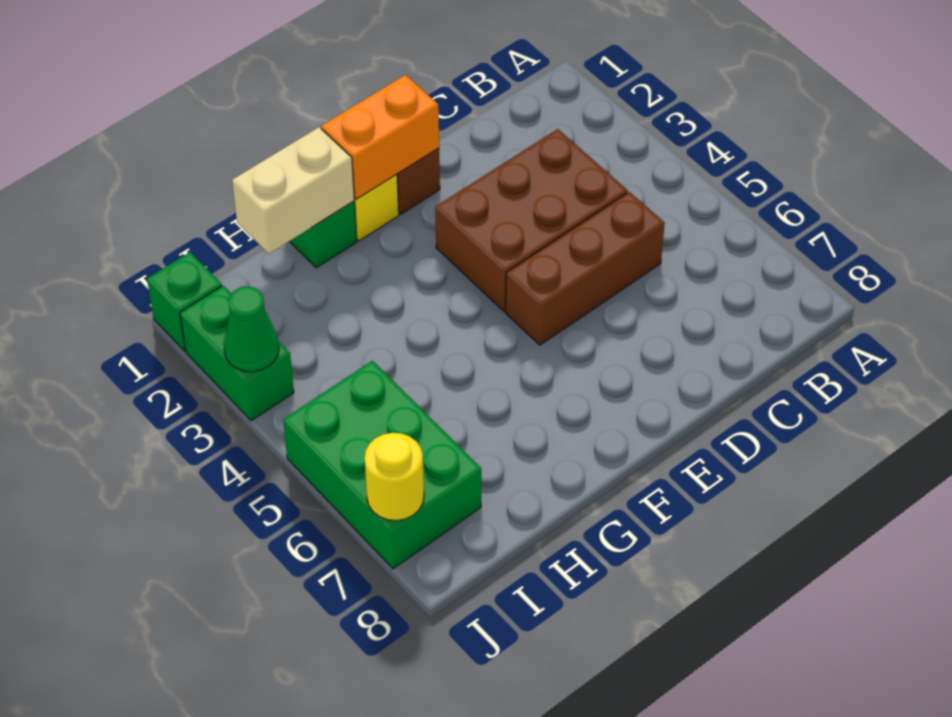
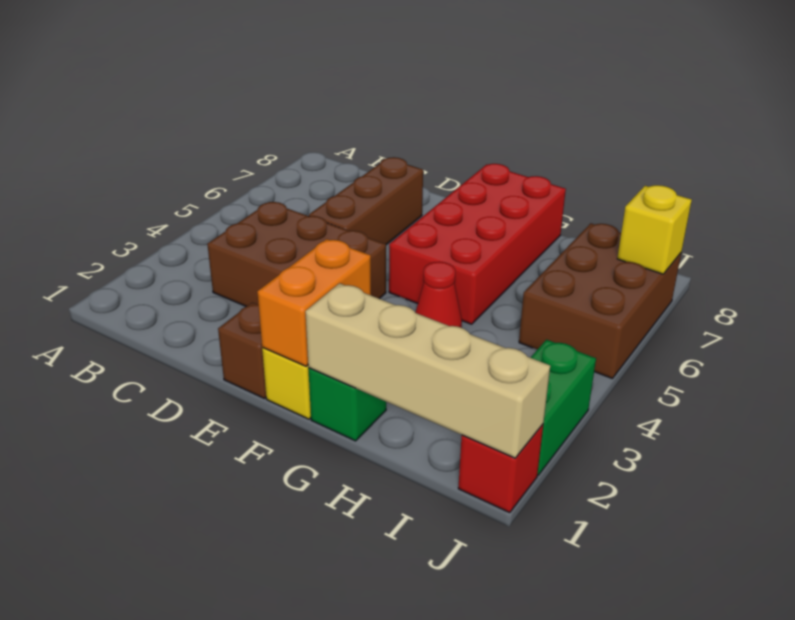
brown brick C5:E5 level 1 -> brown brick D5:D7 level 1
orange brick E1:F1 level 2 -> orange brick F1:F2 level 2
none -> red brick F5:G8 level 1
tan brick G1:H1 level 2 -> tan brick G1:J1 level 2
none -> red cone G4 level 1
green brick I5:J7 level 1 -> brown brick I5:J7 level 1
green brick J1 level 1 -> red brick J1 level 1
green cone J3 level 2 -> none
yellow round brick J7 level 2 -> yellow brick J7 level 2

